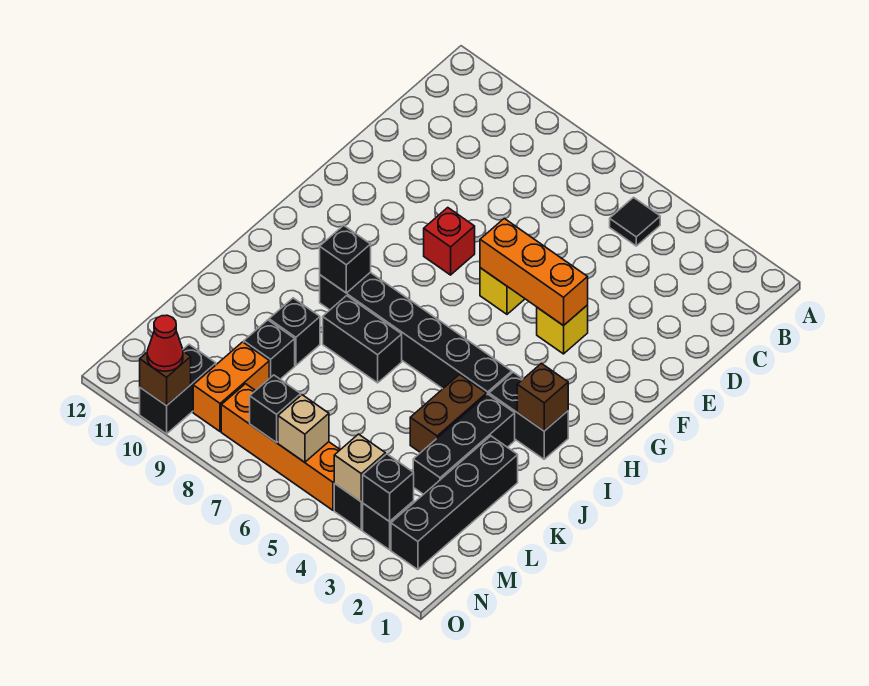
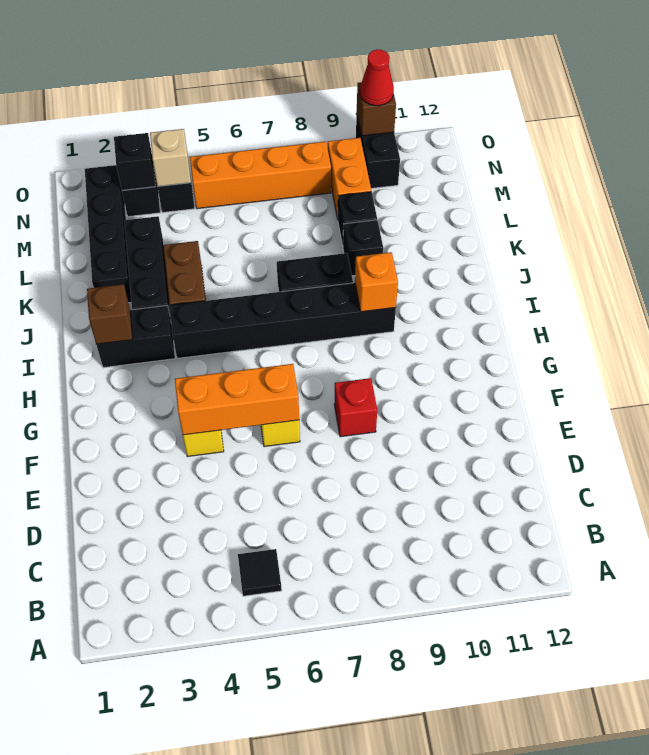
black brick I9 level 2 -> orange brick I9 level 2
tan brick N6 level 2 -> none
black brick N7 level 2 -> none

